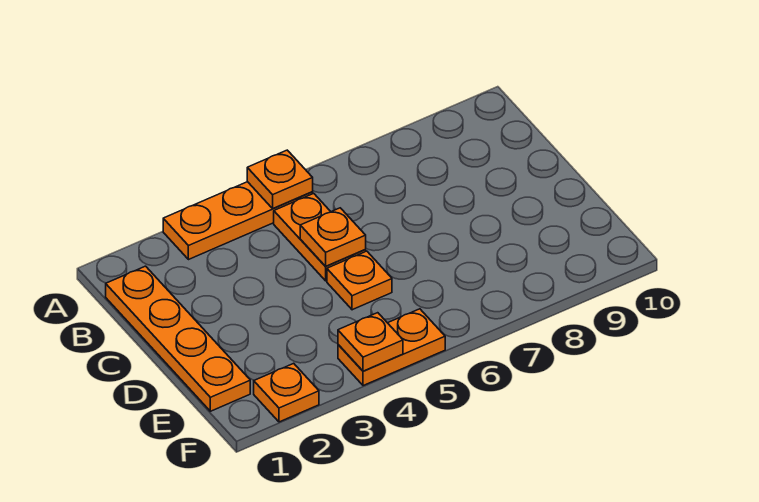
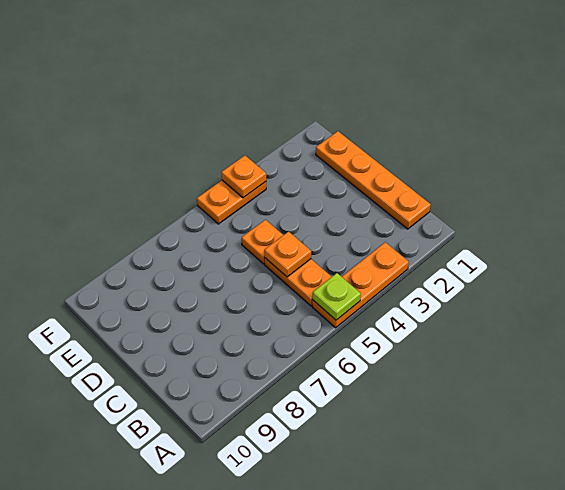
orange plate A5 level 2 -> lime plate A5 level 2
orange plate F2 level 1 -> none

